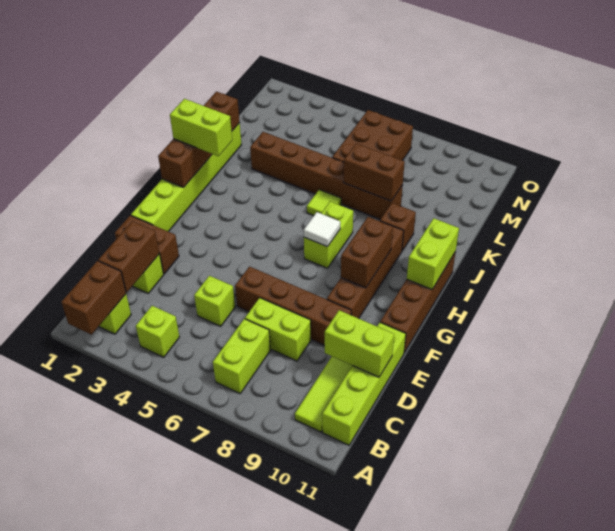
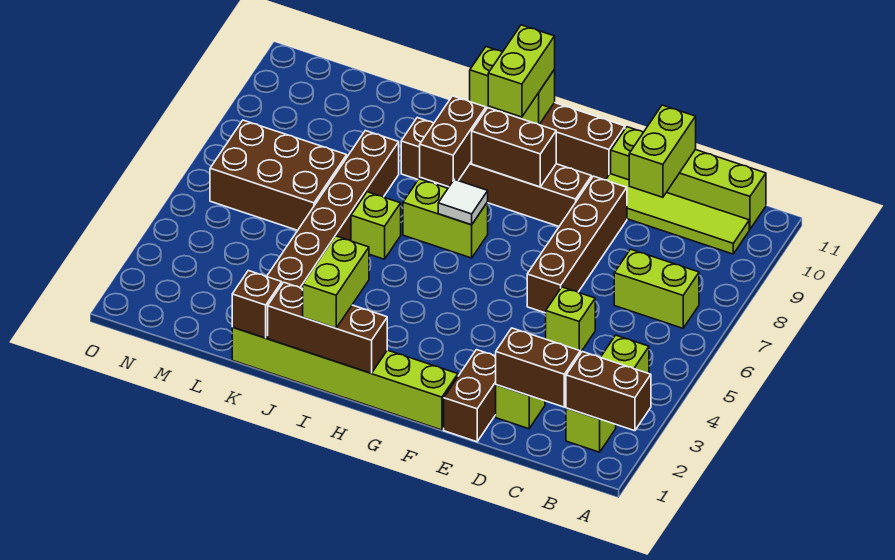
lime brick D7:D8 level 1 -> lime brick H10:H11 level 3
lime tile J6 level 1 -> lime brick J6 level 1
brown brick K7:K8 level 2 -> brown brick I8:I9 level 2

